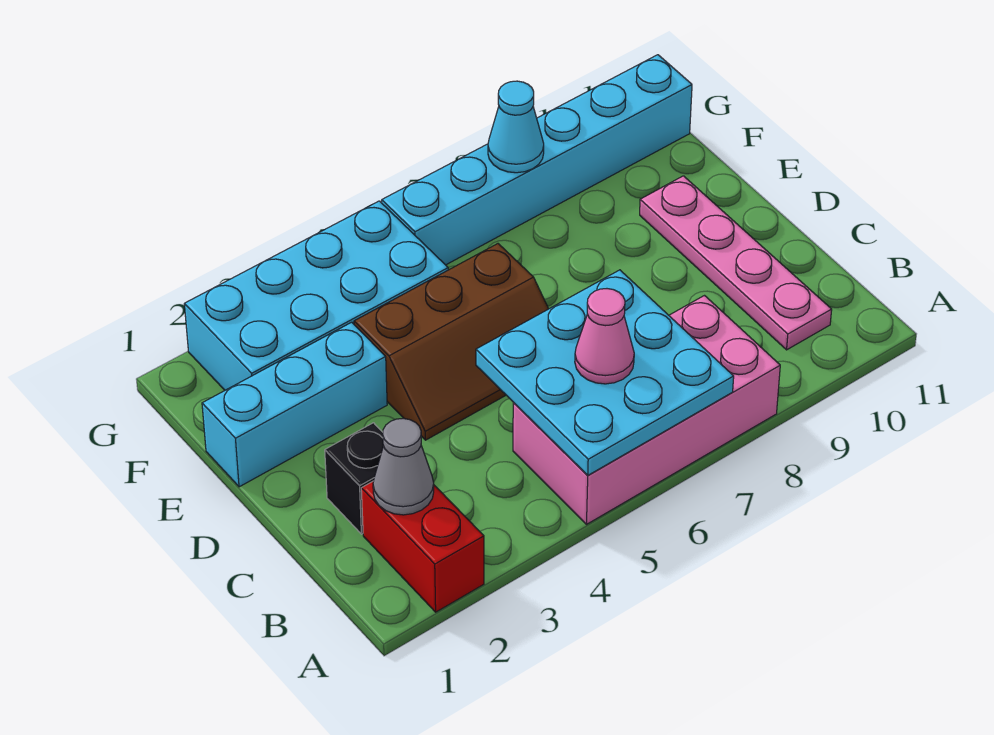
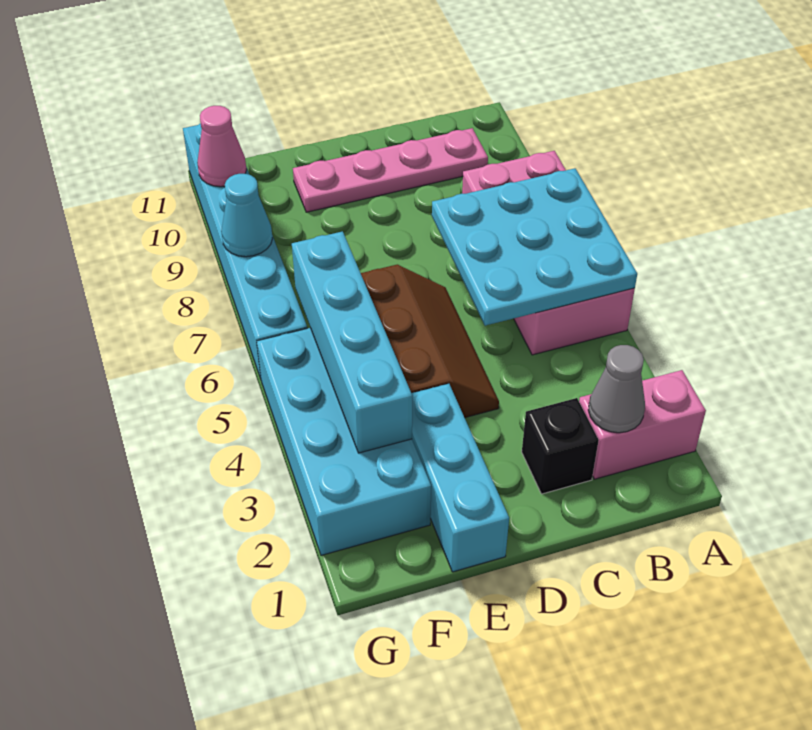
red brick A2:B2 level 1 -> pink brick A2:B2 level 1
pink cone B6 level 3 -> pink cone G10 level 2
none -> cyan brick F3:F6 level 2

